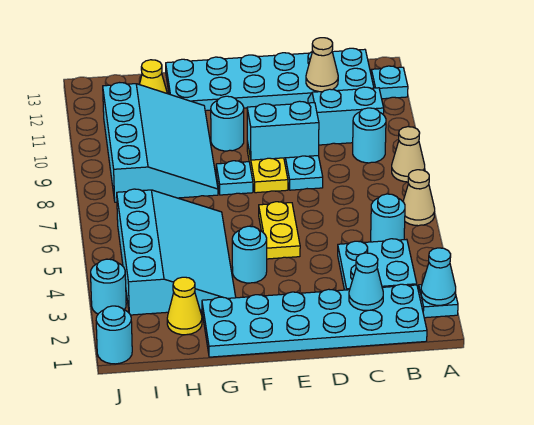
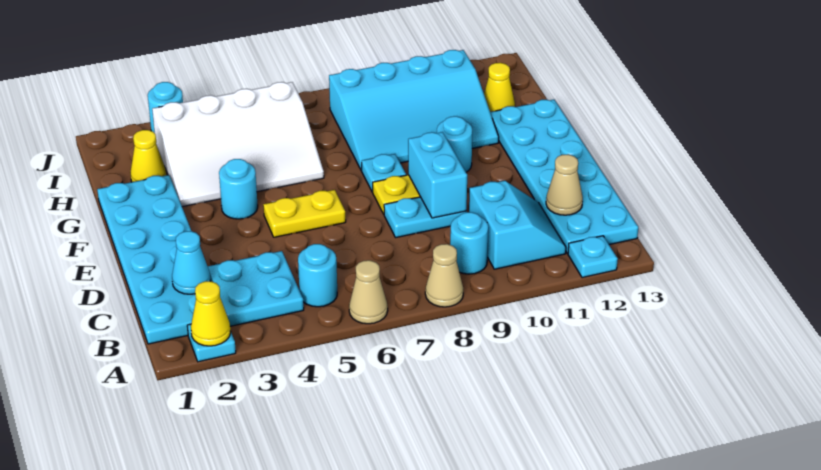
cyan cone A2 level 2 -> yellow cone A2 level 2
cyan slope G3:I6 level 1 top I -> white slope G3:I6 level 1 top I
cyan round brick J1 level 1 -> none

